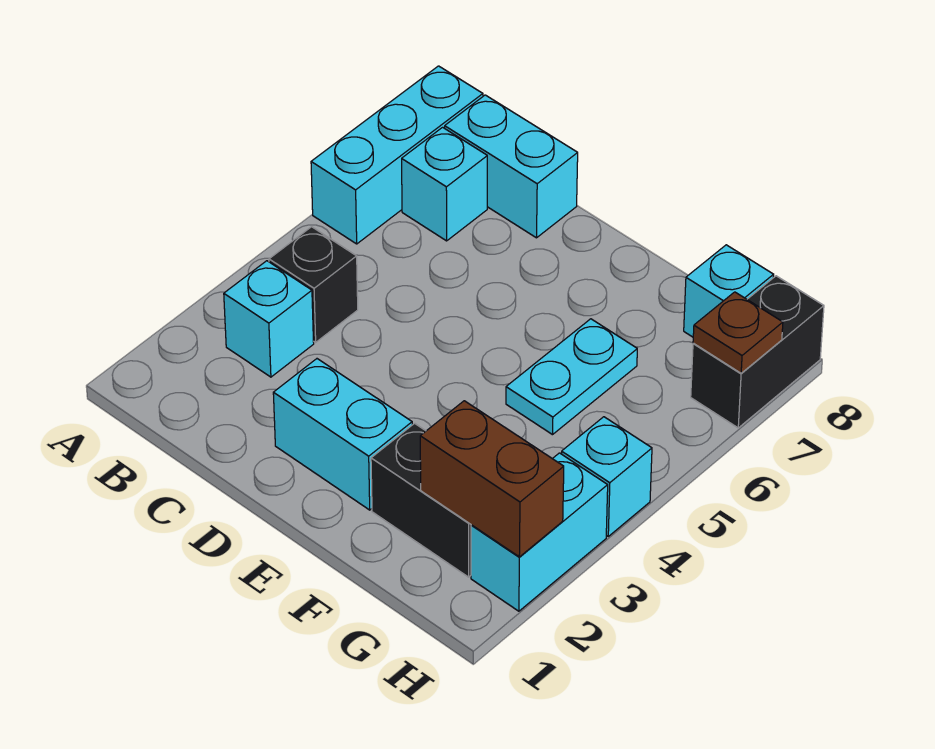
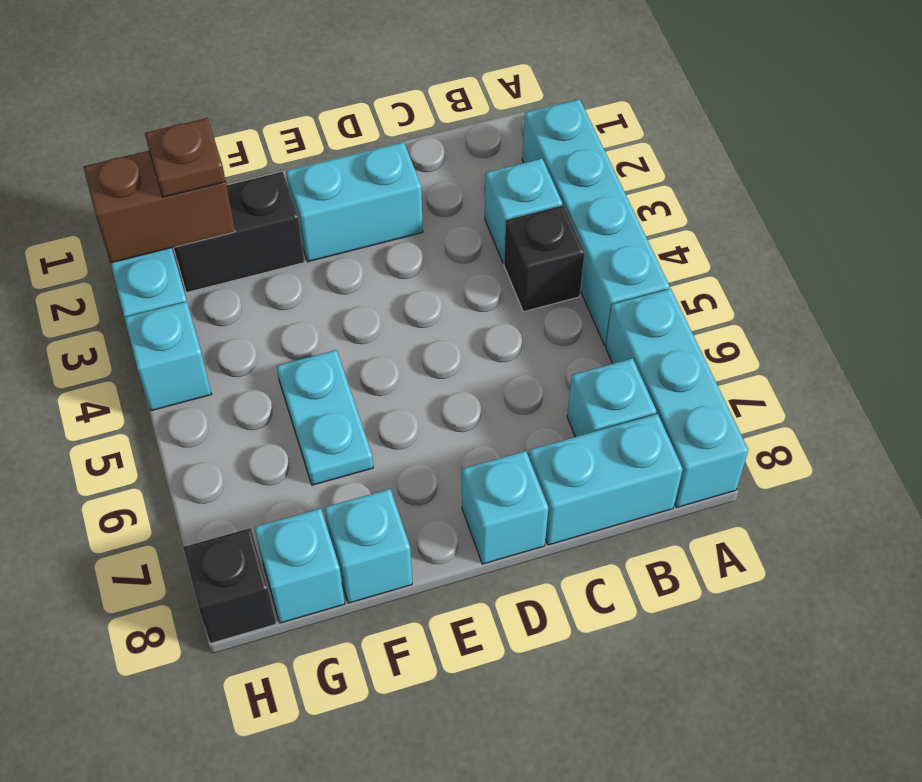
none -> cyan brick A2:A5 level 1
none -> cyan brick D8 level 1
none -> cyan brick F8 level 1
black brick H7:H8 level 1 -> black brick H8 level 1
brown plate H7 level 2 -> brown plate G2 level 3

